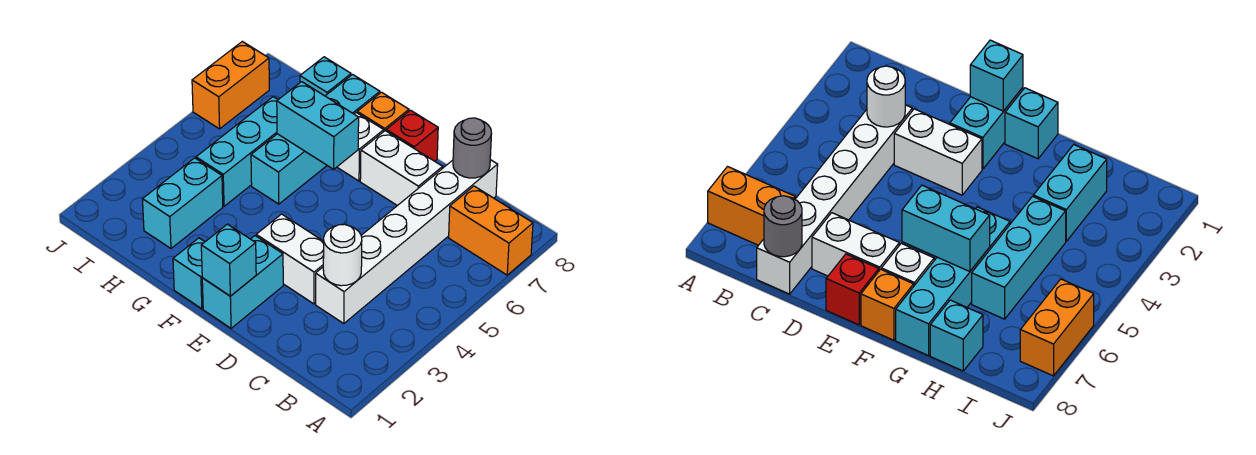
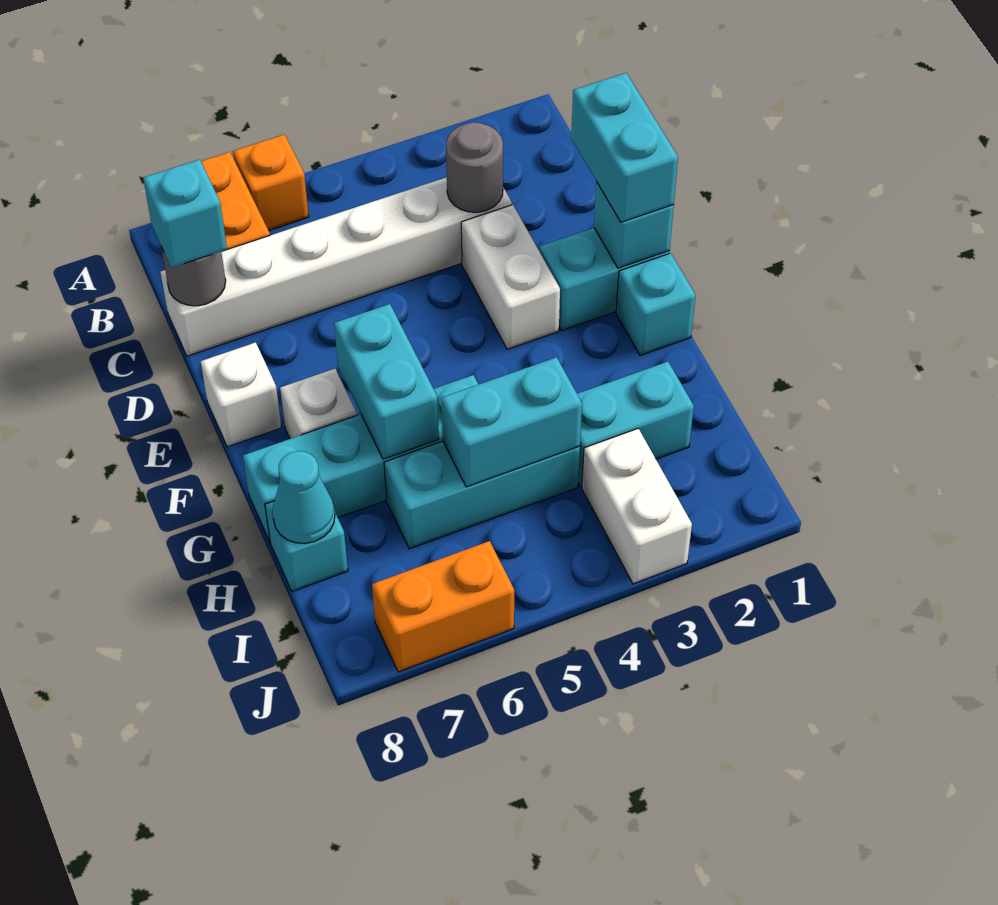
white round brick C3 level 2 -> grey round brick C3 level 2
none -> cyan brick C8 level 3
none -> cyan brick D1:E1 level 3
white brick D7:E7 level 1 -> white brick I3:J3 level 1
red brick E8 level 1 -> white brick E8 level 1
orange brick F8 level 1 -> orange brick A6 level 1
none -> cyan brick H4:H5 level 2
none -> cyan cone H8 level 2

